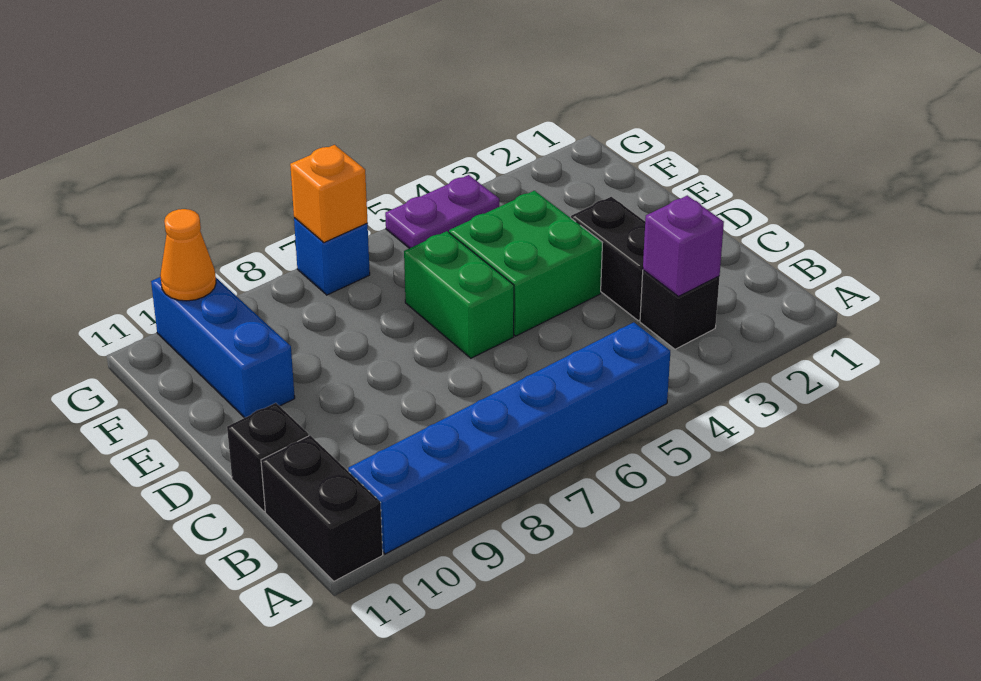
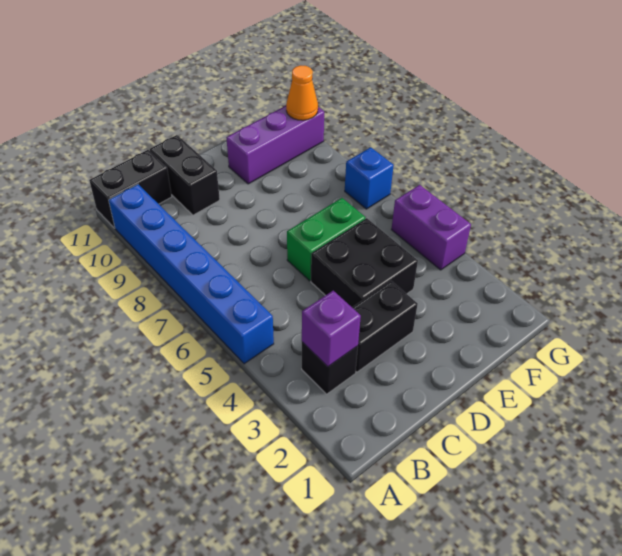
black brick C11 level 1 -> black brick C10:C11 level 1
green brick D4:E5 level 1 -> black brick D4:E5 level 1
blue brick E10:G10 level 1 -> purple brick E10:G10 level 1
purple plate G4:G5 level 1 -> purple brick G4:G5 level 1
orange brick G7 level 2 -> none

